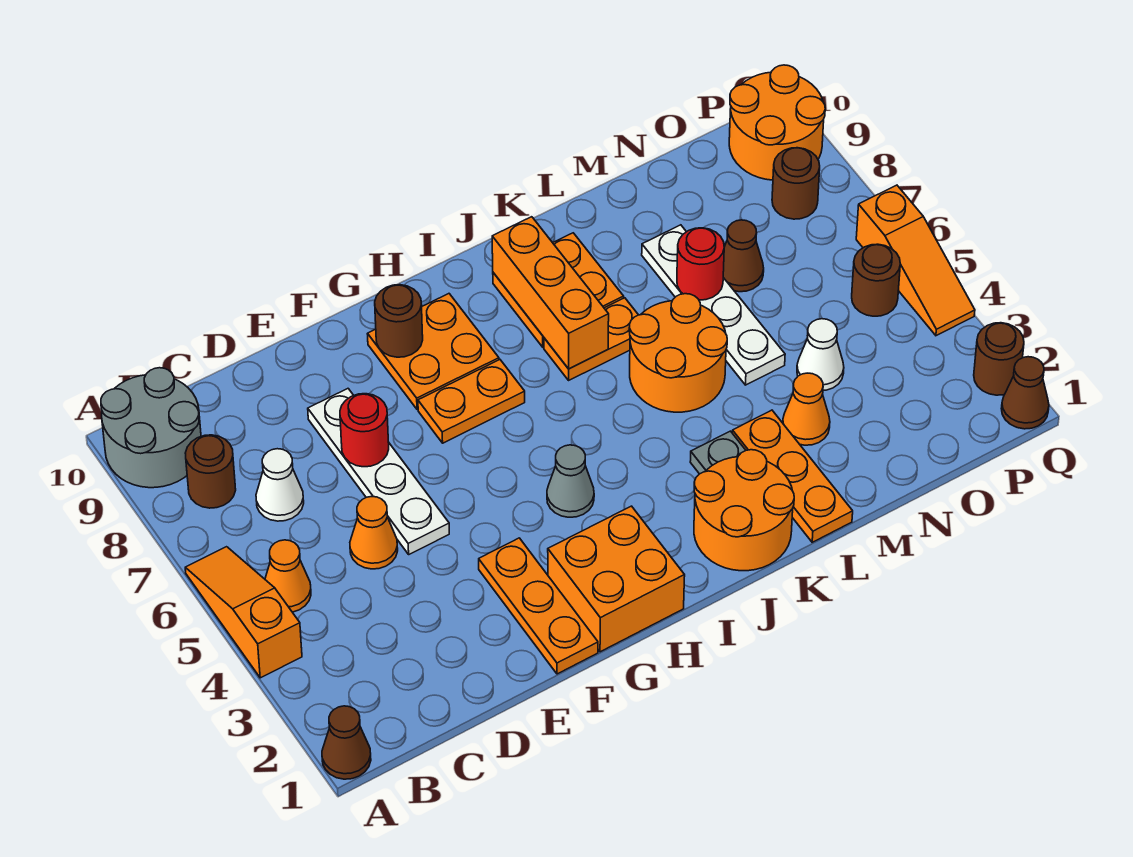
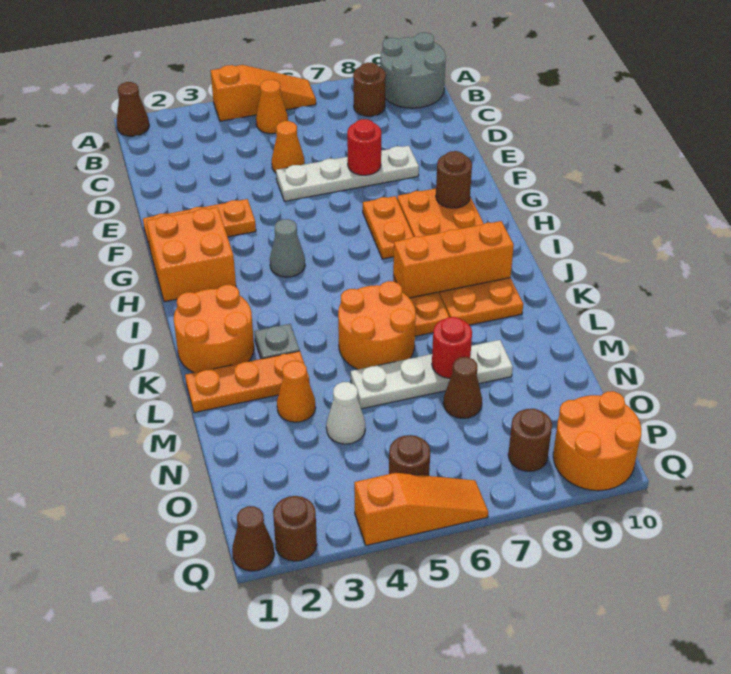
white cone C7 level 1 -> none
orange slope Q4:Q6 level 1 top 6 -> orange slope Q4:Q6 level 1 top 4

